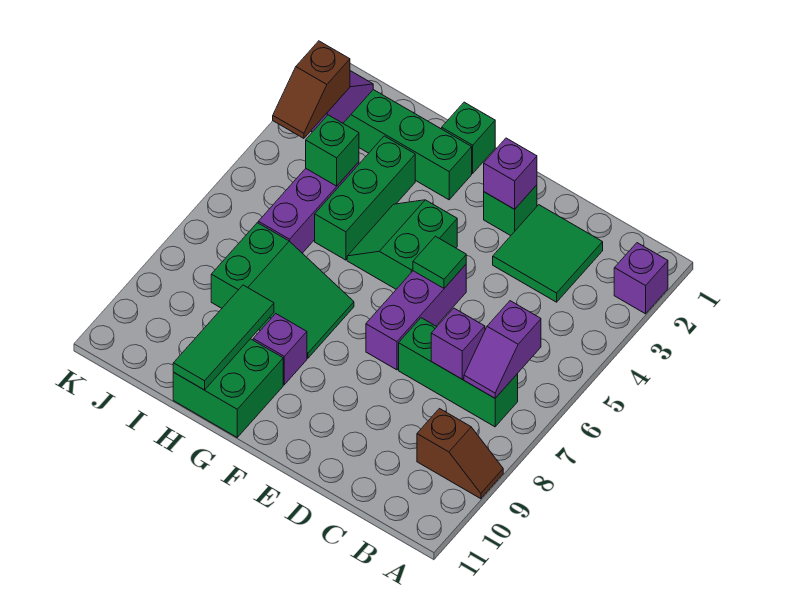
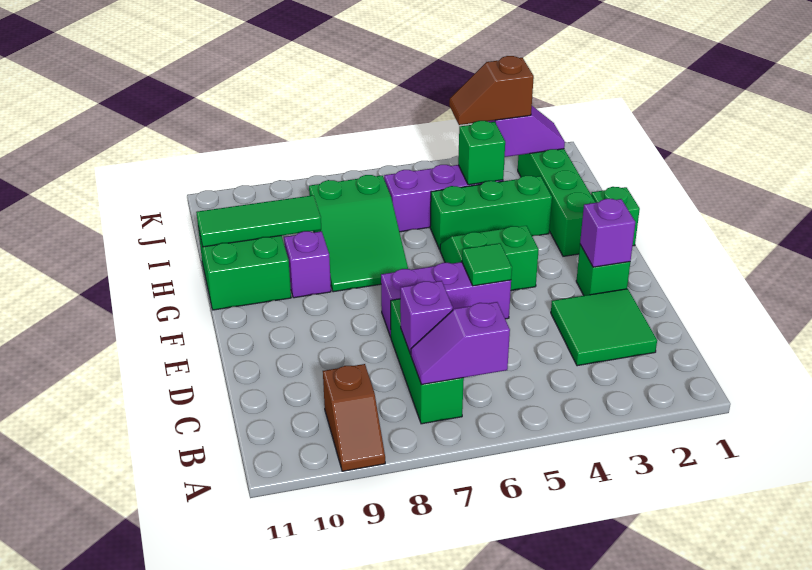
purple brick A2 level 1 -> none

